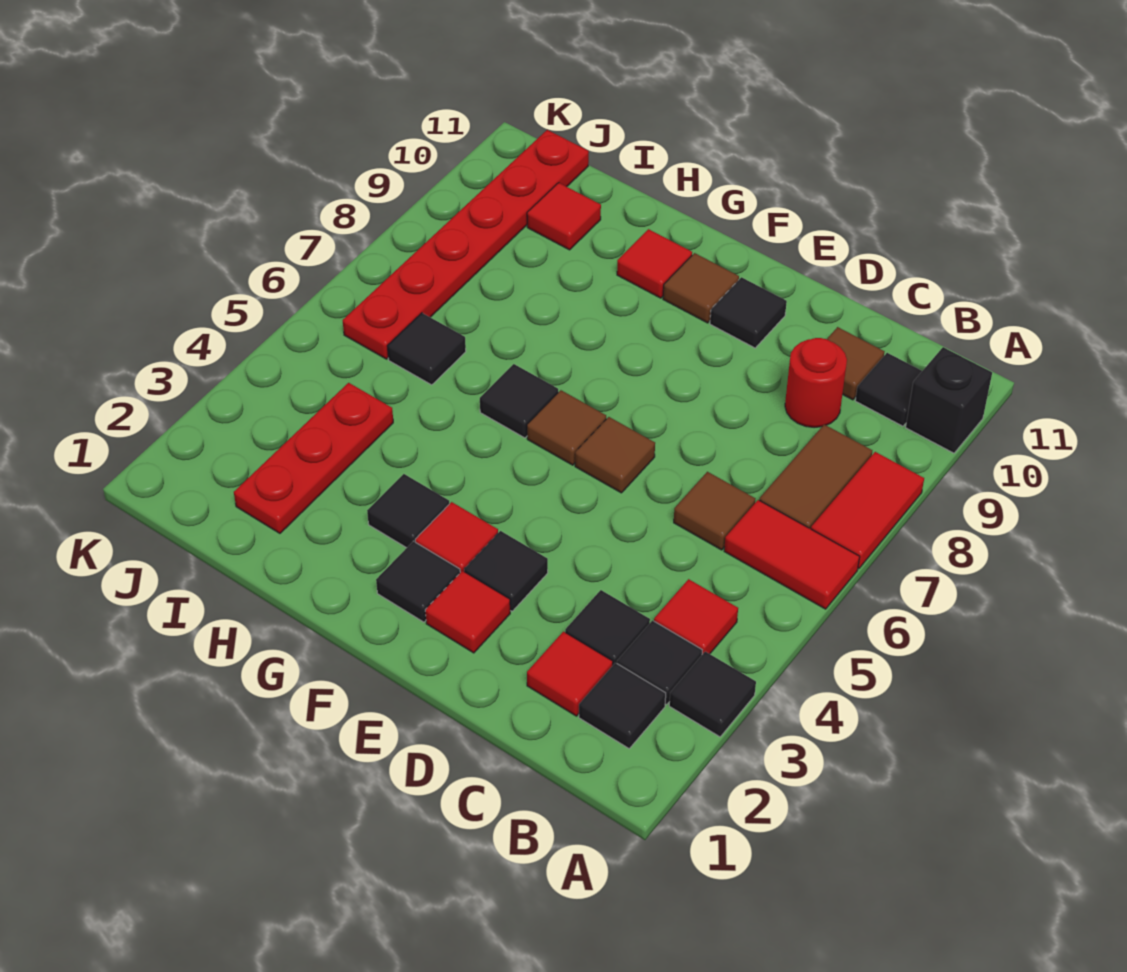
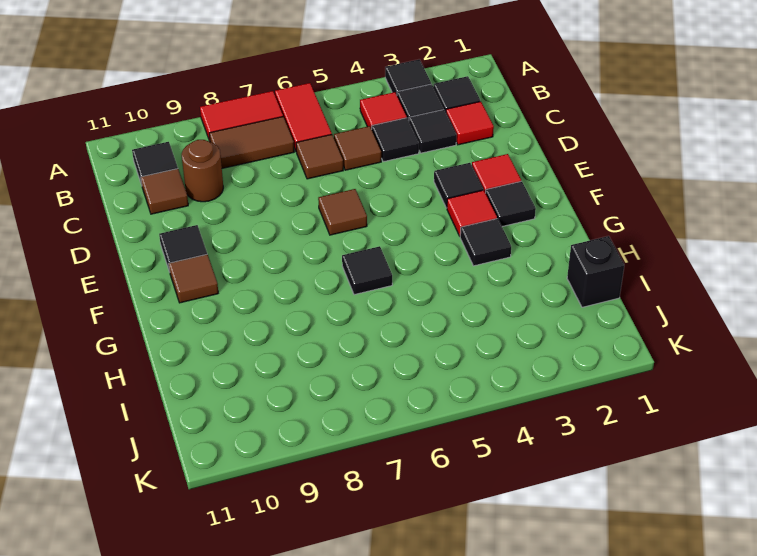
black brick A10 level 1 -> black brick I1 level 1
red round brick C9 level 1 -> brown round brick C9 level 1
brown tile F6 level 1 -> brown tile C5 level 1
red tile G10 level 1 -> none
red plate I2:I4 level 1 -> none
black tile I6 level 1 -> black tile C4 level 1
red tile I10 level 1 -> none
red plate J6:J11 level 1 -> none

